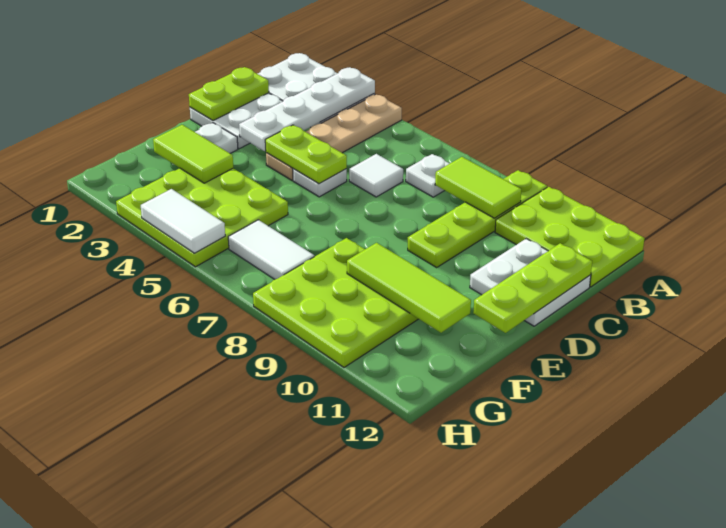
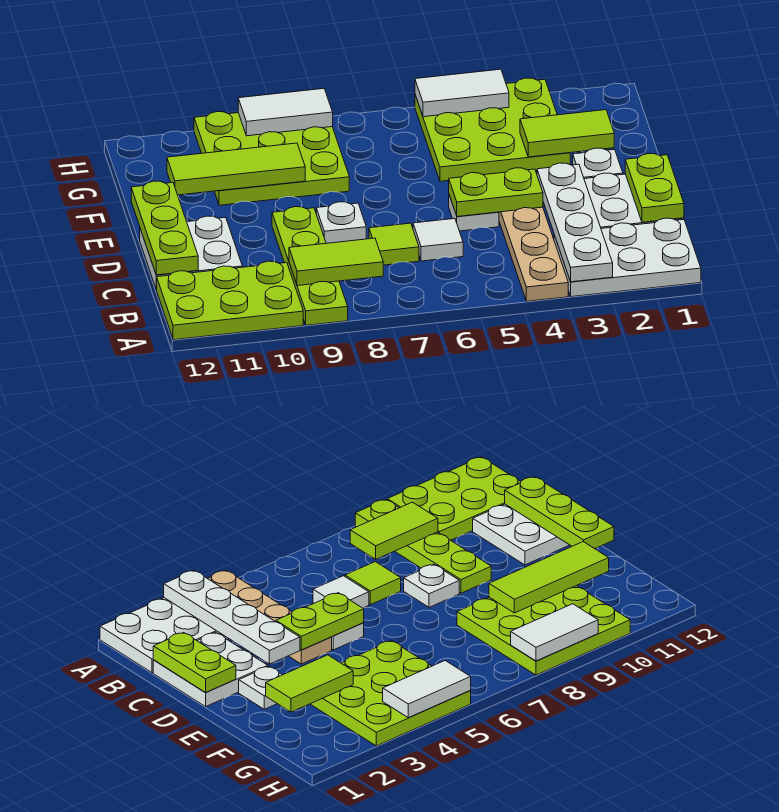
white plate B7 level 1 -> white plate D8 level 1
none -> lime tile C7 level 1
white tile G6:G7 level 1 -> white tile H8:H9 level 2

